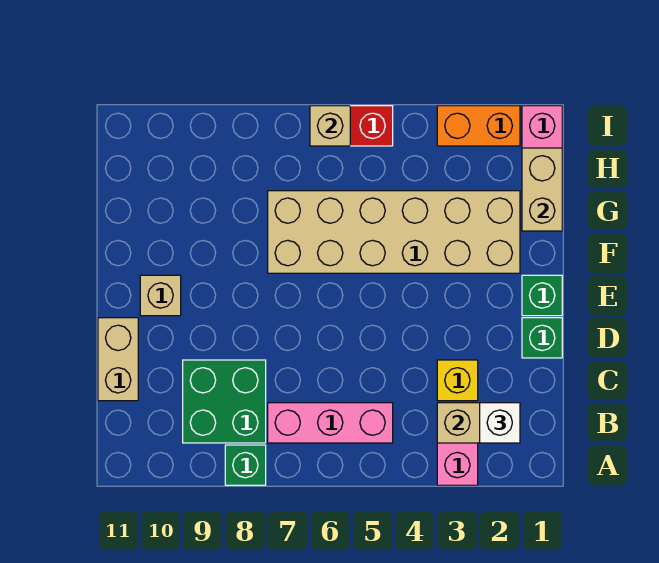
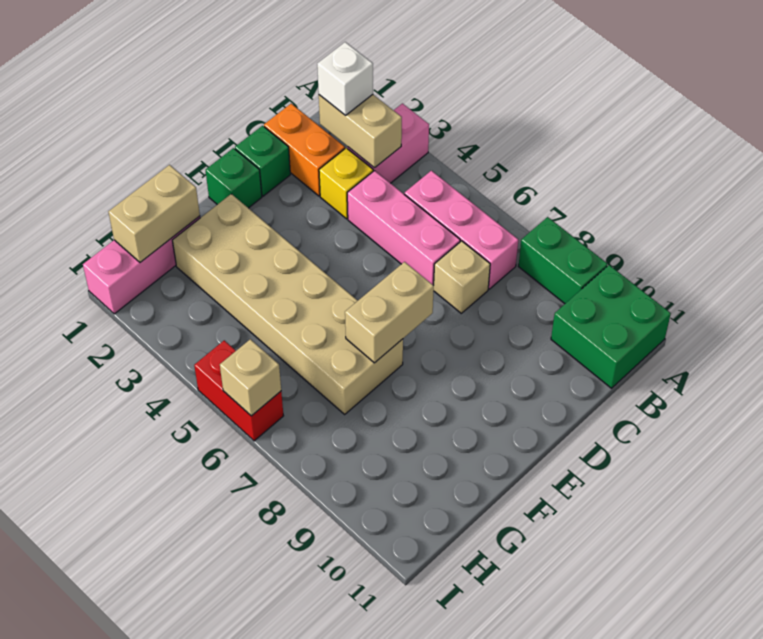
green brick A8 level 1 -> green brick A8:A9 level 1
green brick B8:C9 level 1 -> green brick A10:B11 level 1
none -> pink brick C4:C6 level 1
tan brick C11:D11 level 1 -> tan brick E7:F7 level 2
tan brick E10 level 1 -> tan brick C7 level 1
orange brick I2:I3 level 1 -> orange brick C1:C2 level 1

